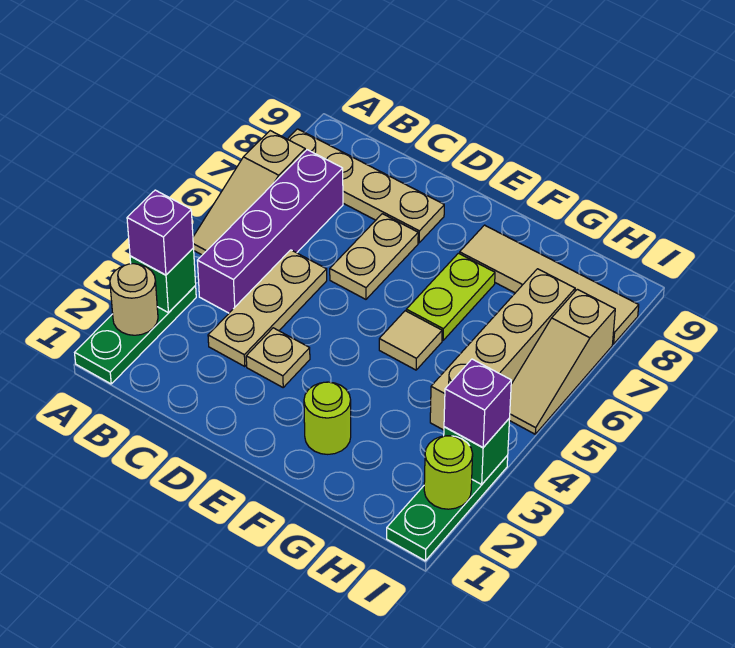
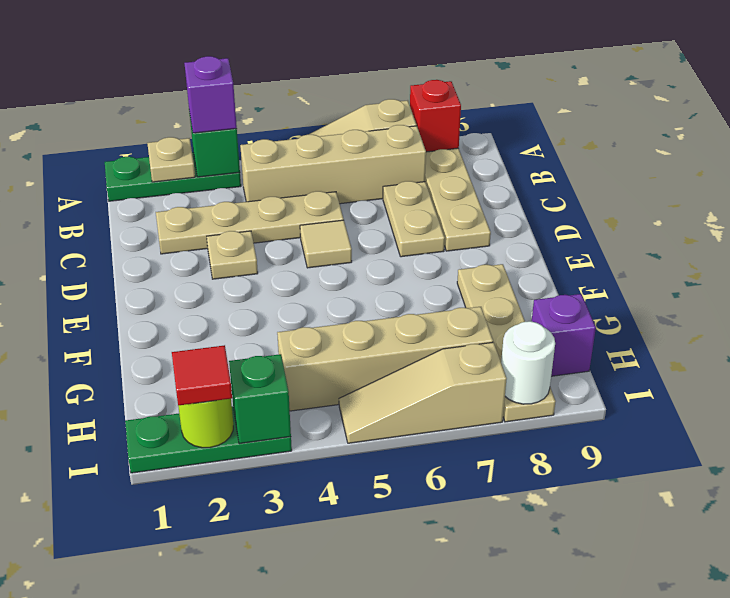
tan round brick A2 level 2 -> tan plate A2 level 2
none -> red brick A8 level 2
purple brick B4:B7 level 1 -> tan brick B4:B7 level 1
tan plate C3:C5 level 1 -> tan plate C2:C5 level 1
tan plate D6:D7 level 1 -> tan plate C7:D7 level 1
lime round brick F2 level 1 -> none
tan tile F5 level 1 -> tan tile D5 level 1
lime plate F6:F7 level 1 -> none
tan tile F8:I8 level 1 -> tan plate F8:I8 level 1
none -> red tile I2 level 3
purple brick I3 level 3 -> purple brick H9 level 1
none -> white round brick I8 level 2

